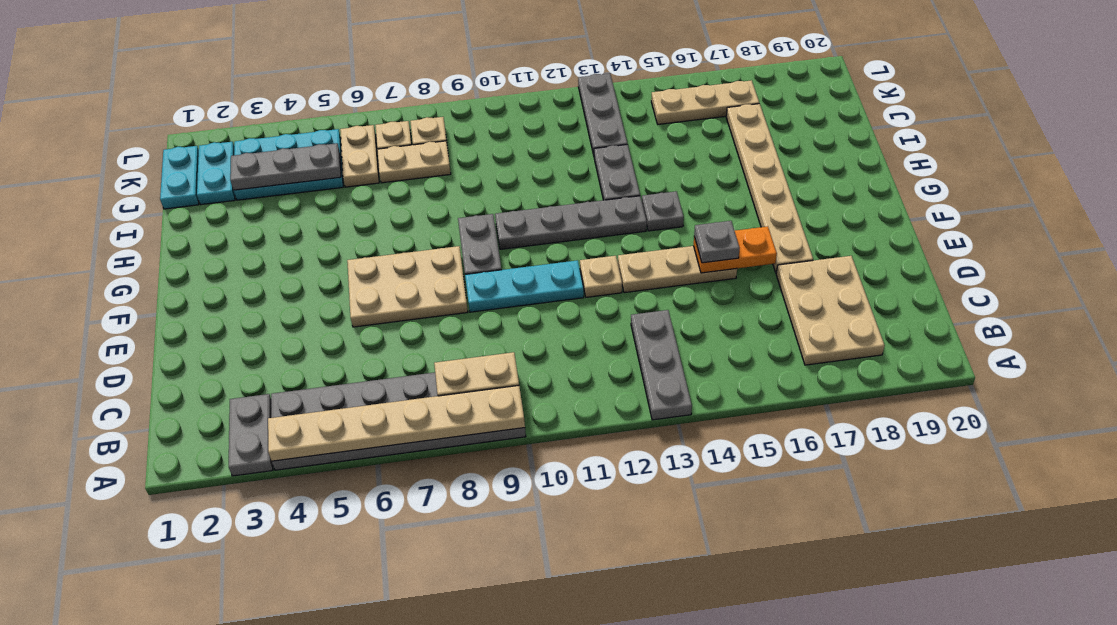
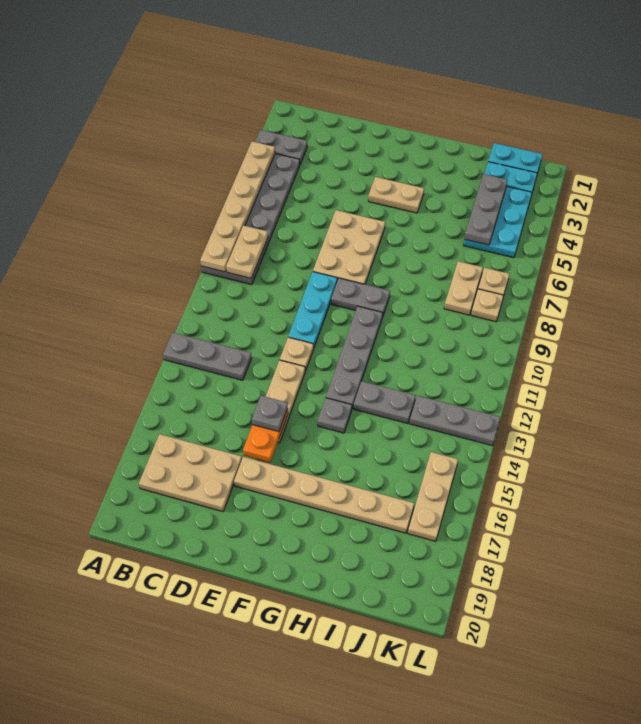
tan plate J6:K6 level 1 -> tan plate F4:G4 level 1

